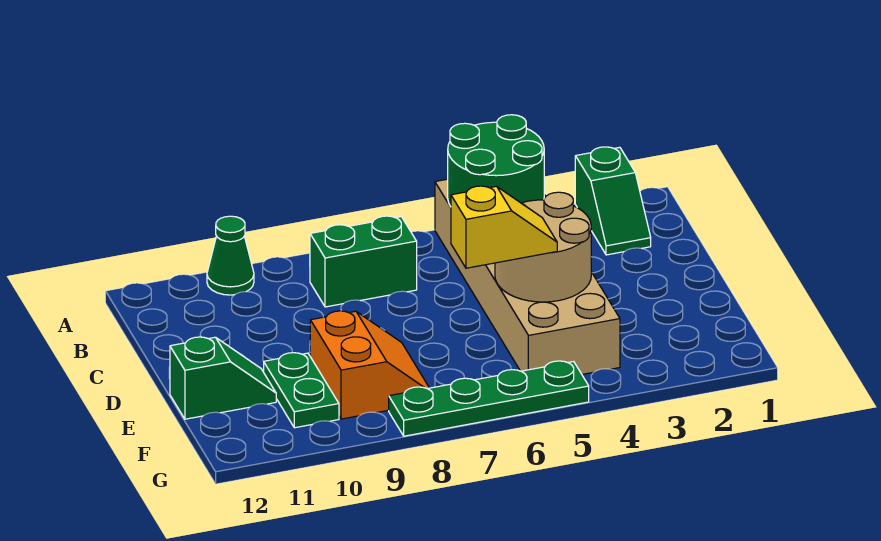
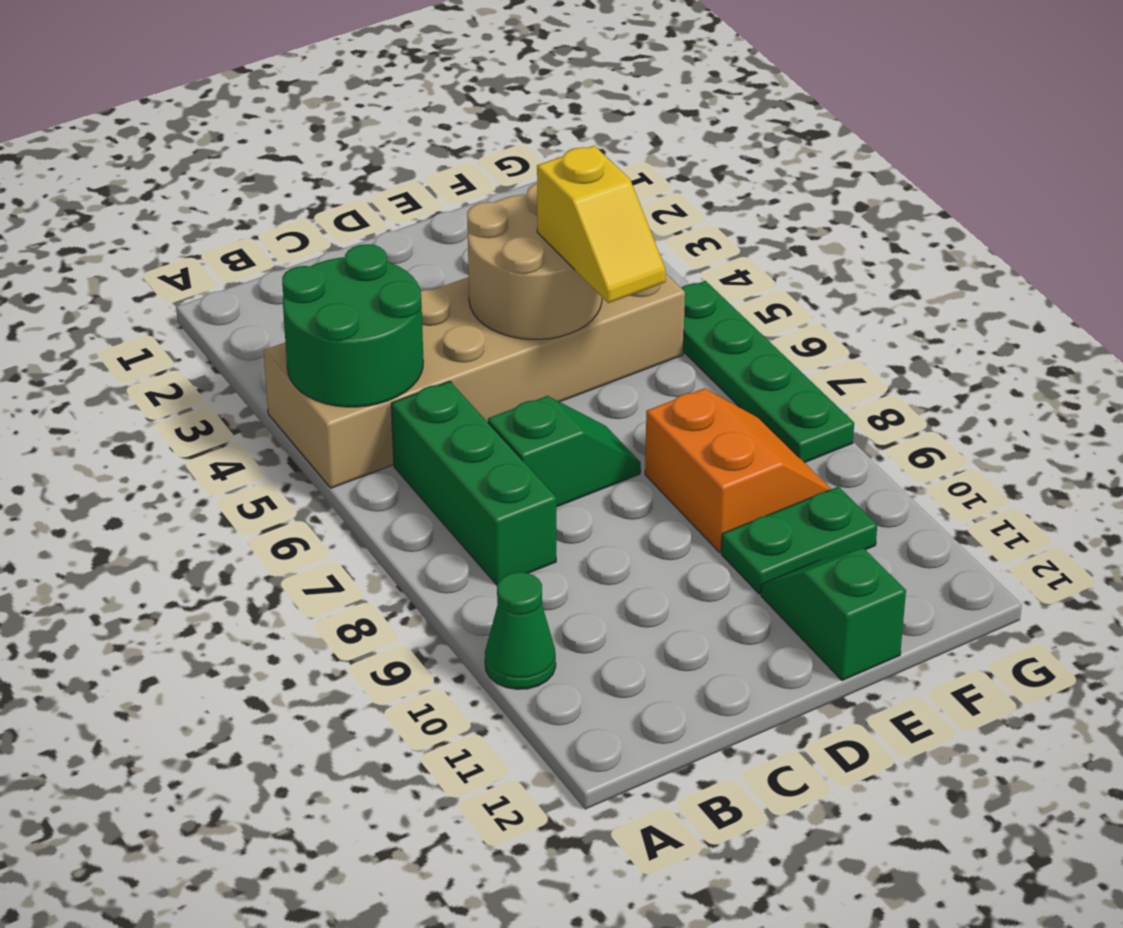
green slope A2:B2 level 1 top A -> green slope C7:D7 level 1 top C
green brick B7:B8 level 1 -> green brick B6:B8 level 1
yellow slope E5:E6 level 3 top 6 -> yellow slope E5:E6 level 3 top 5
orange slope E8:F9 level 1 top 9 -> orange slope E8:F9 level 1 top E

